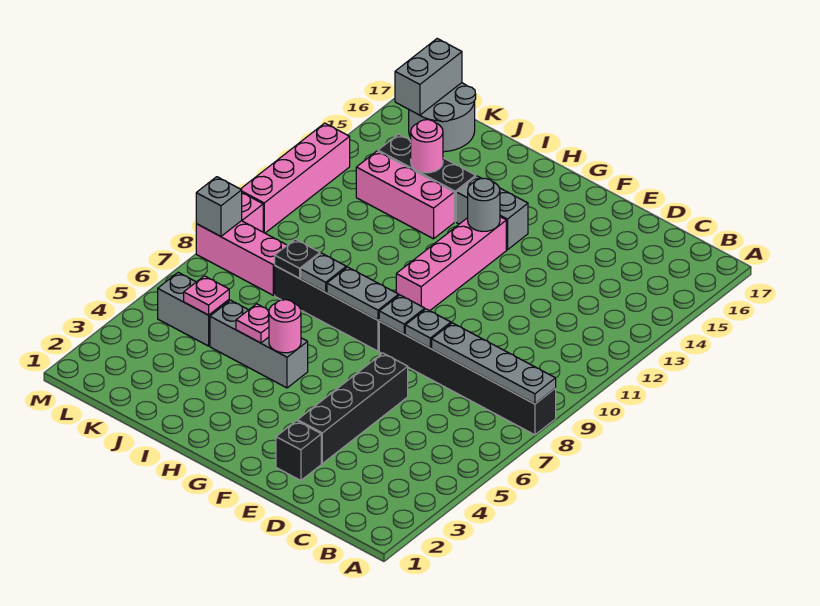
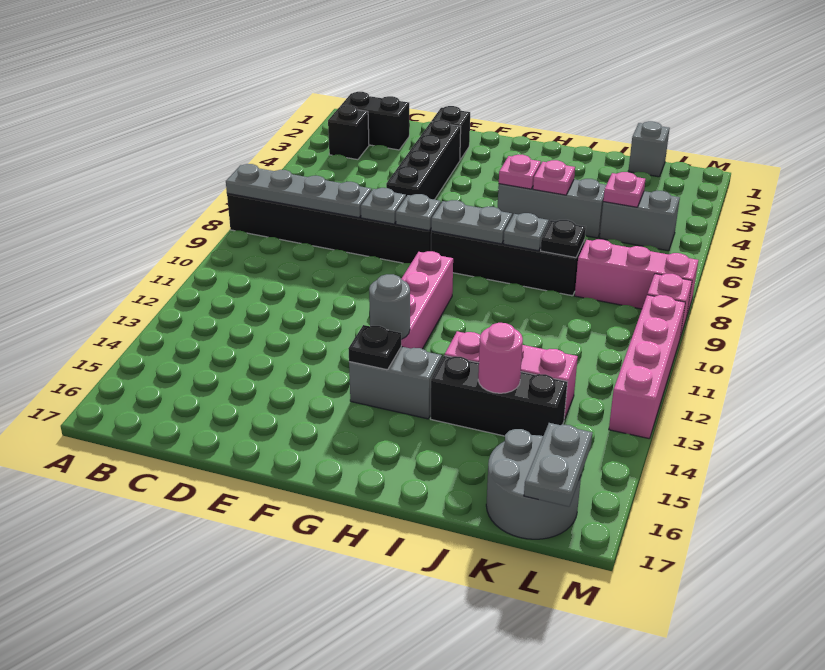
none -> black brick B2:C2 level 1
none -> black brick B3 level 1
none -> black plate G14 level 2
pink round brick H5 level 2 -> pink plate H5 level 2
grey brick L16:L17 level 2 -> grey plate L16:L17 level 2
grey brick M8 level 2 -> grey brick K1 level 1

